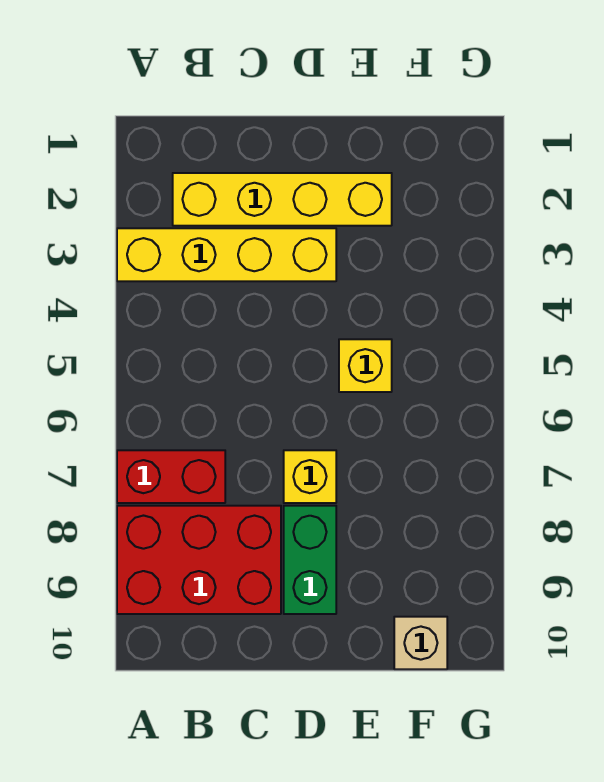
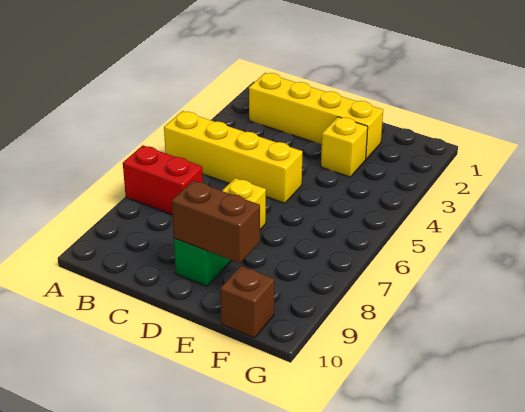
yellow brick A3:D3 level 1 -> yellow brick A5:D5 level 1
red brick A8:C9 level 1 -> none
none -> brown brick D9:E9 level 2
yellow brick E5 level 1 -> yellow brick E3 level 1
tan brick F10 level 1 -> brown brick F10 level 1

